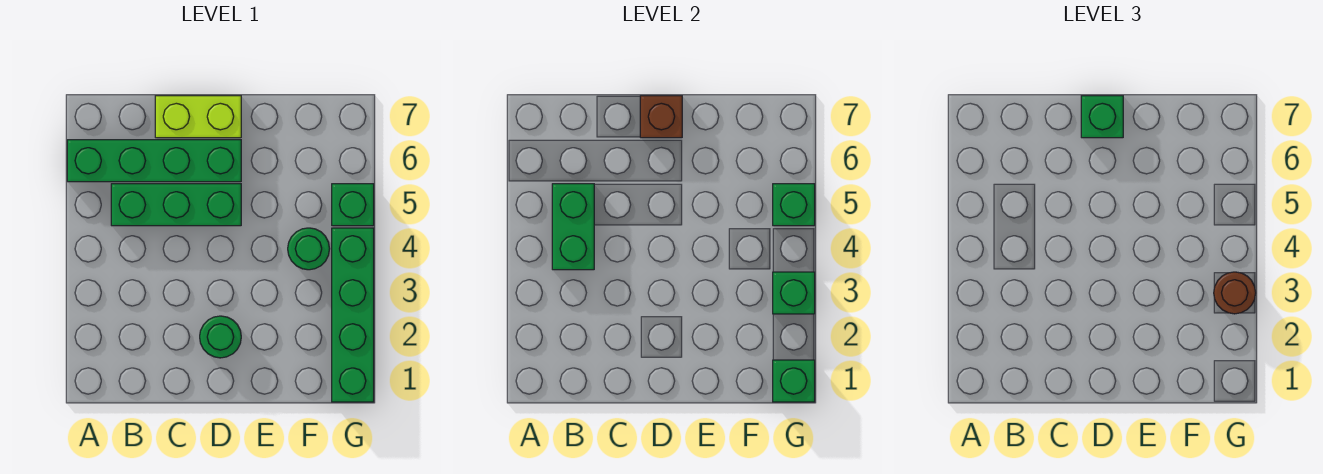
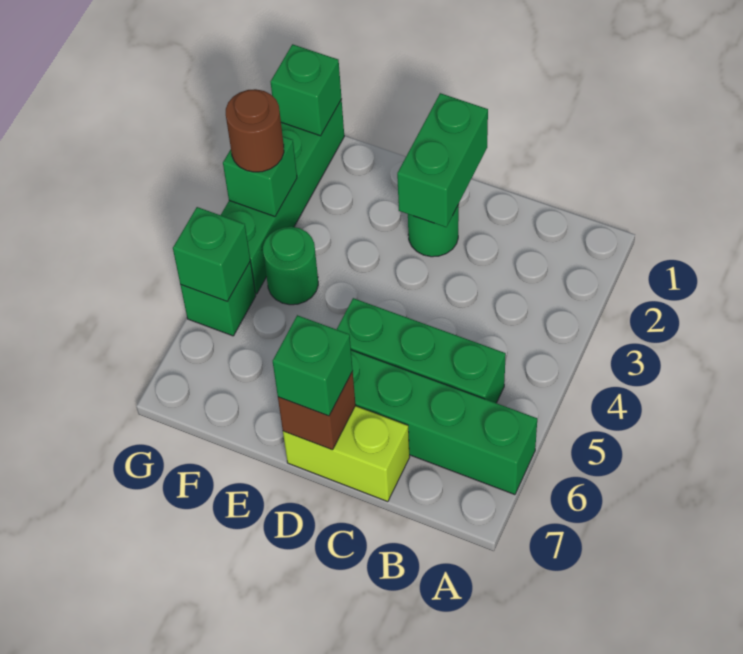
green brick B4:B5 level 2 -> green brick D1:D2 level 2

